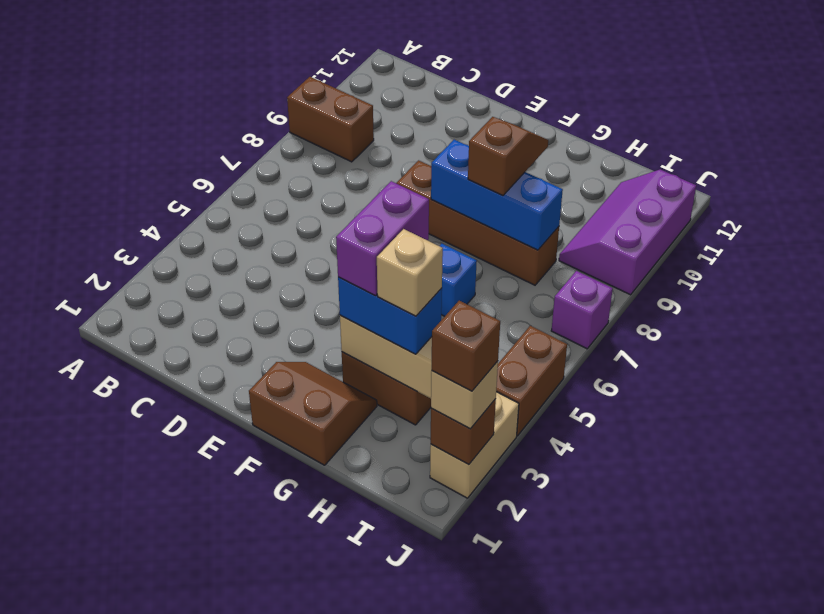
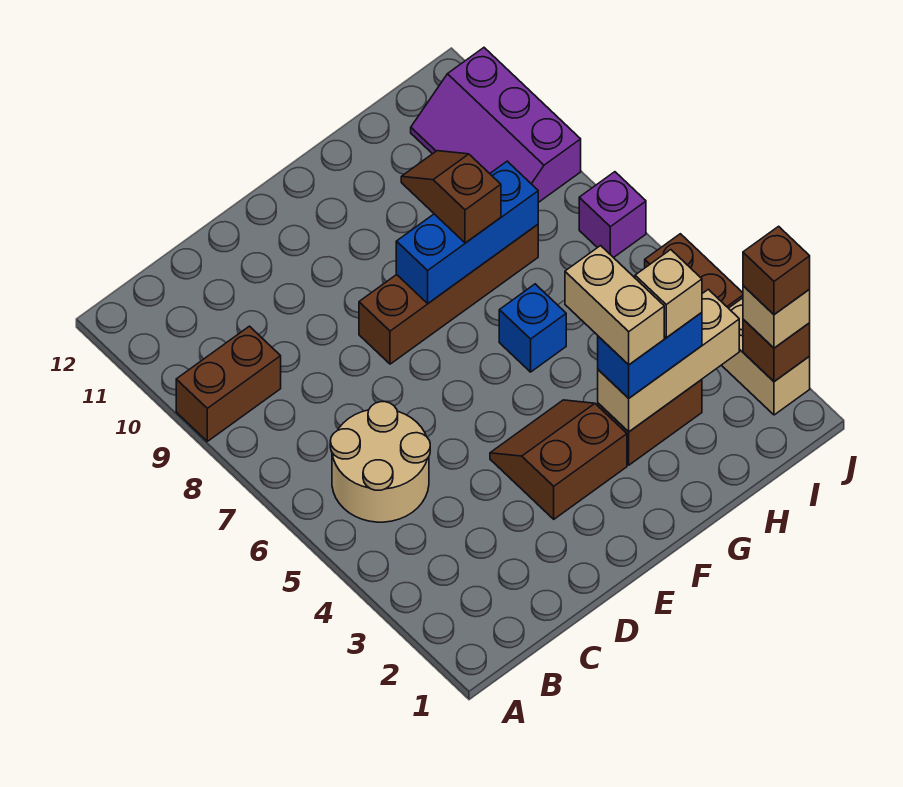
none -> tan round brick B5:C6 level 1
brown slope F1:G2 level 1 top 1 -> brown slope E3:F4 level 1 top 3
purple brick G3:G4 level 4 -> tan brick G3:G4 level 4

